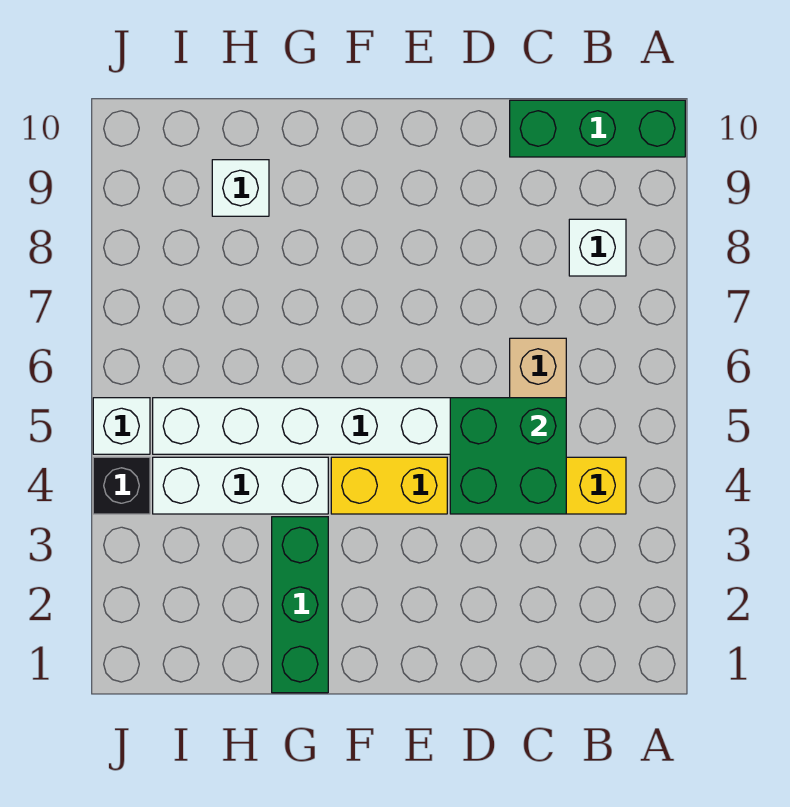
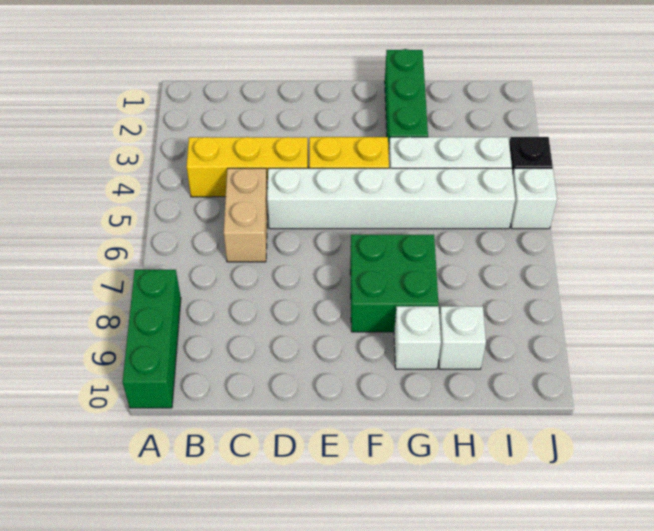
green brick A10:C10 level 1 -> green brick A8:A10 level 1
white brick B8 level 1 -> white brick G9 level 1
green brick C4:D5 level 2 -> green brick F7:G8 level 1

